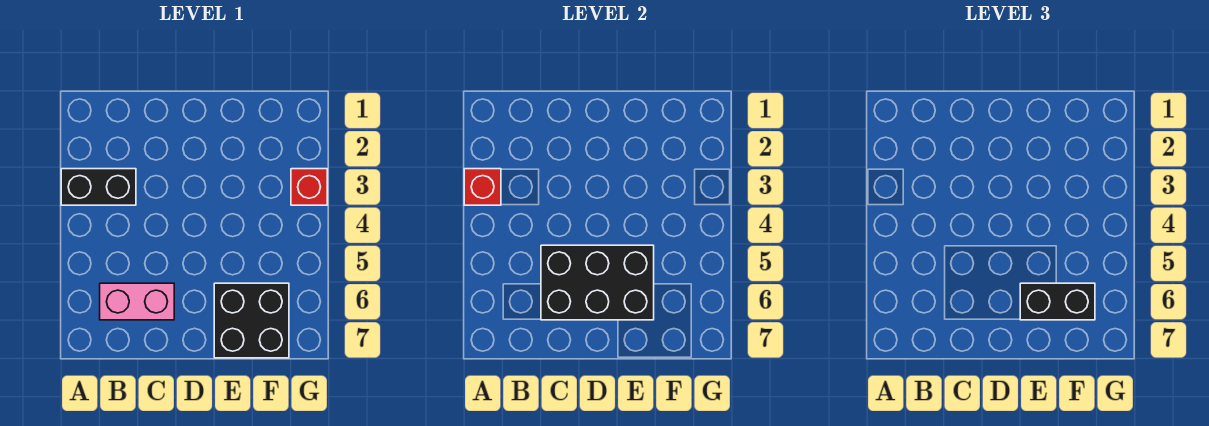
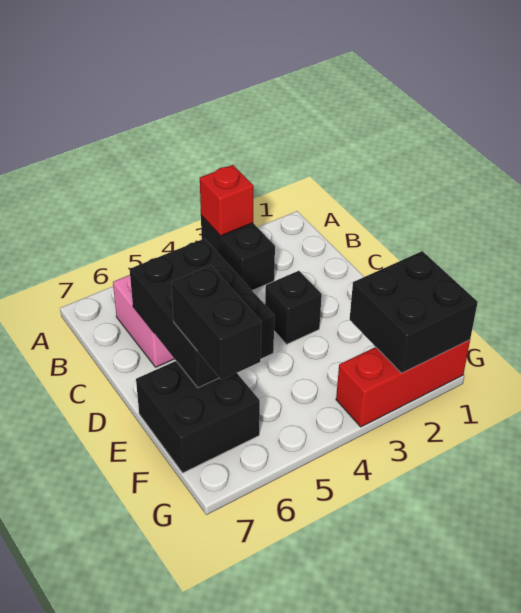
none -> black brick D3 level 1
none -> black brick F1:G2 level 2
red brick G3 level 1 -> red brick G1:G3 level 1

